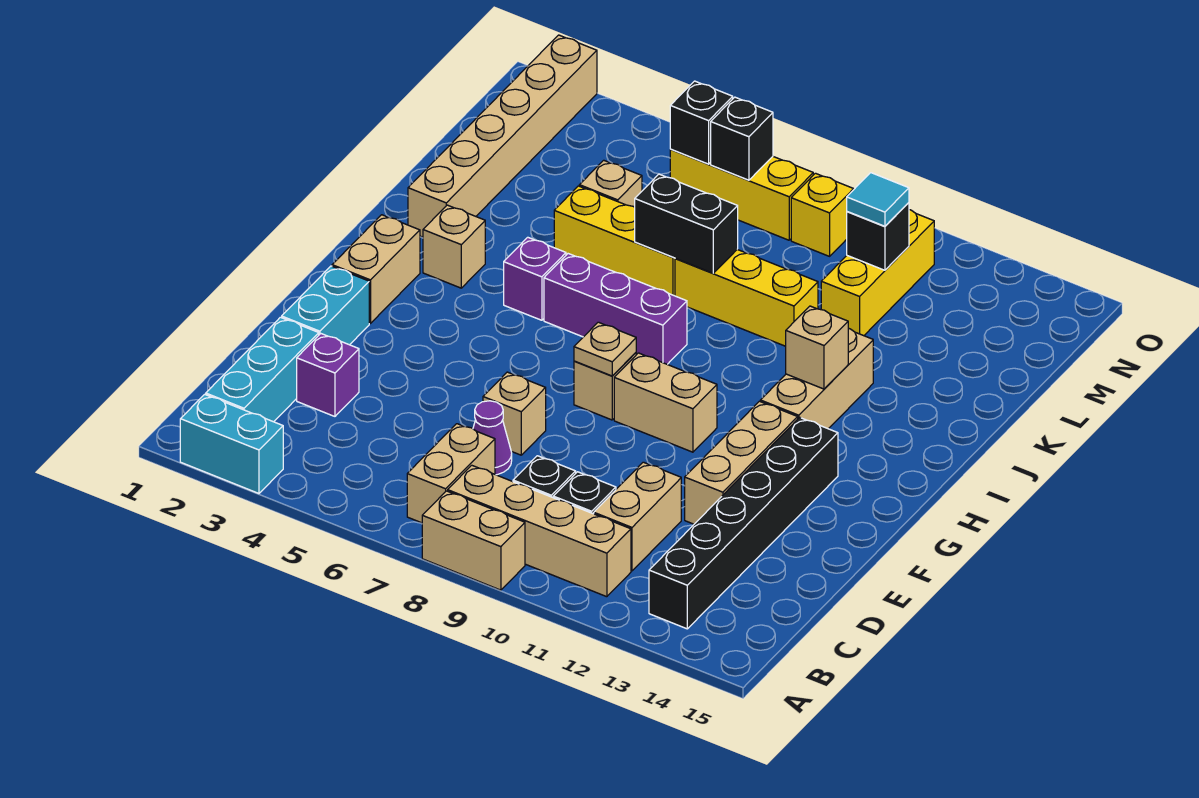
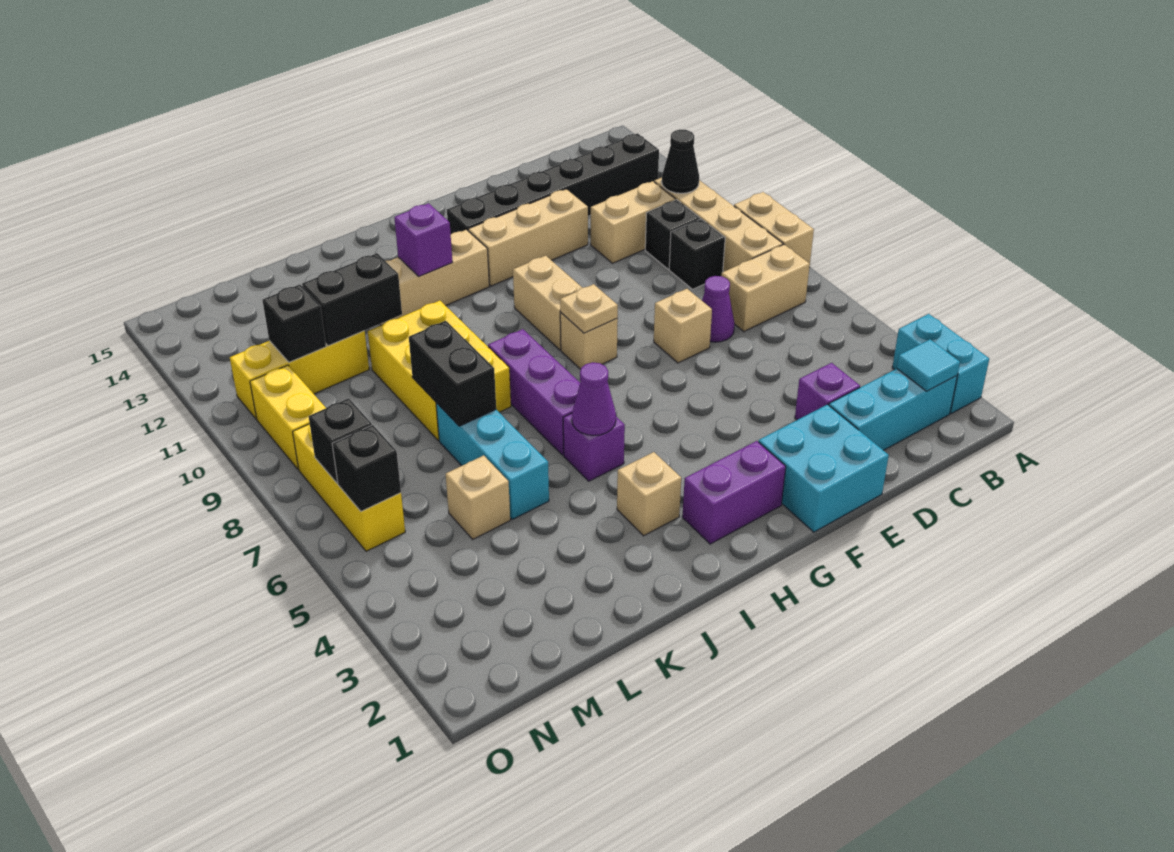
none -> black cone B11 level 2
cyan brick E2:F2 level 1 -> cyan brick E1:F2 level 1
tan brick G2:H2 level 1 -> purple brick G2:H2 level 1
none -> purple cone I5 level 2
tan brick I12 level 2 -> purple brick I12 level 2
tan brick J2:O2 level 1 -> none
yellow brick K5:K7 level 1 -> cyan brick K5:K7 level 1
yellow brick K8:K10 level 1 -> yellow brick J8:K10 level 1
none -> black brick K11:L11 level 2
cyan tile M11 level 3 -> cyan tile B2 level 2
yellow brick N9 level 1 -> yellow brick N9:N10 level 1

